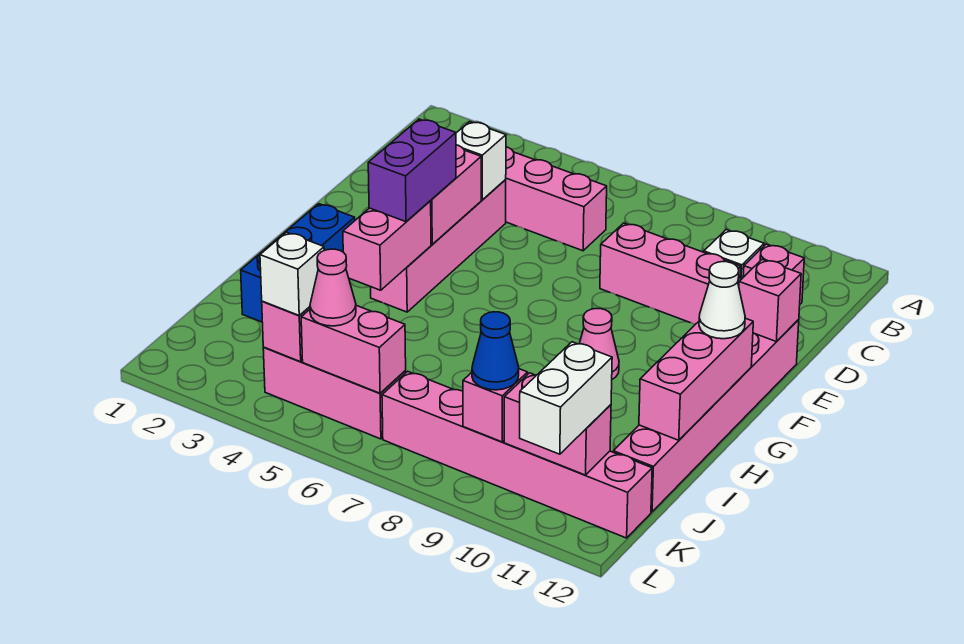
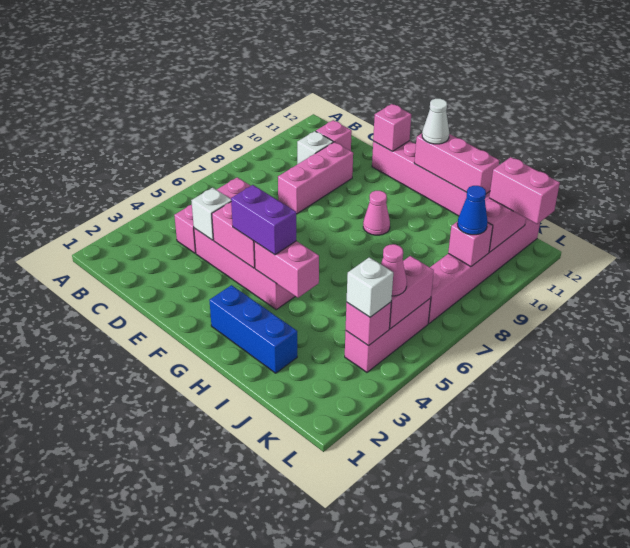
white brick K11:L11 level 3 -> pink brick K11:L11 level 3

